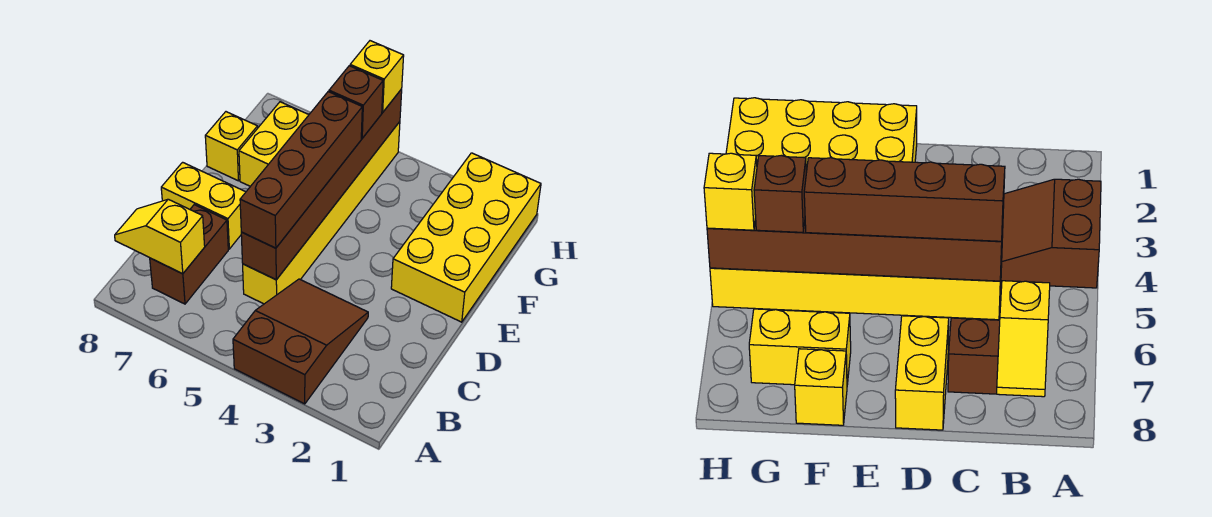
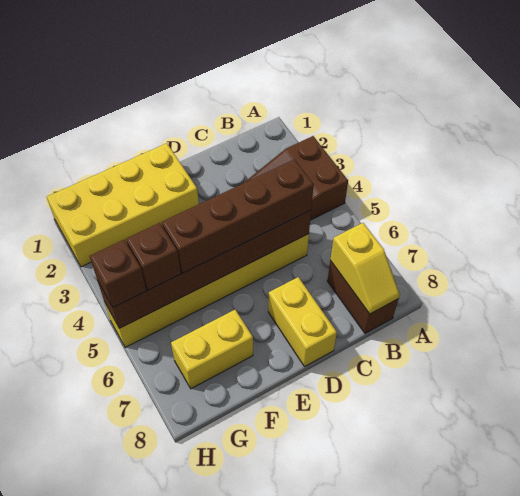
brown brick B7:C7 level 1 -> brown brick B7:B8 level 1
yellow brick F8 level 1 -> none
yellow brick H5 level 3 -> brown brick H5 level 3

